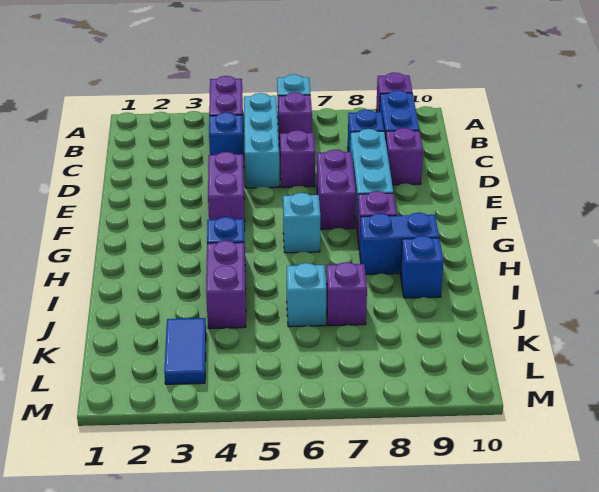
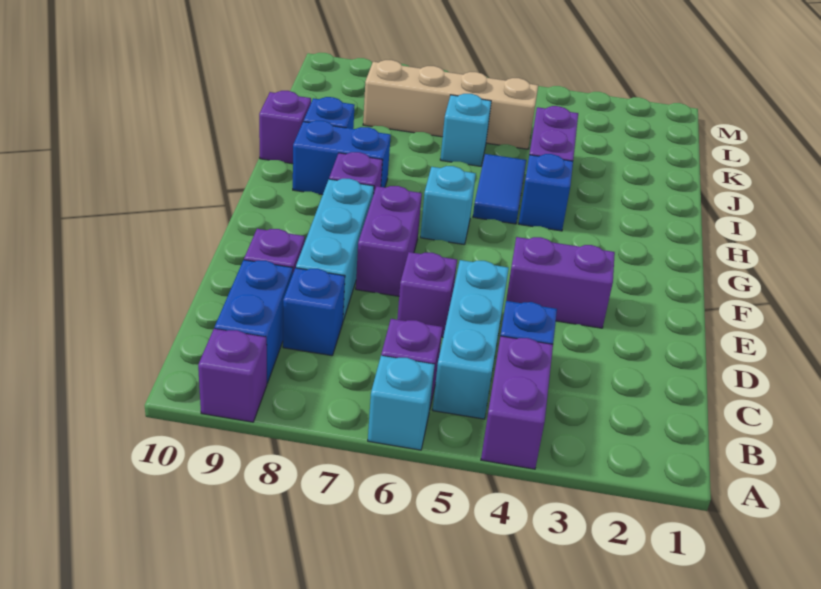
purple brick E4:F4 level 1 -> purple brick E3:E4 level 1
purple brick J7 level 1 -> purple brick I10 level 1
blue tile K3:L3 level 1 -> blue tile H5:I5 level 1
none -> tan brick K5:K8 level 1

